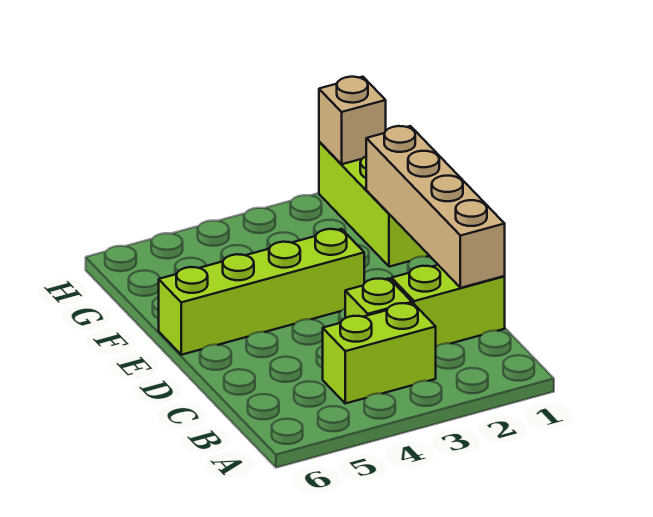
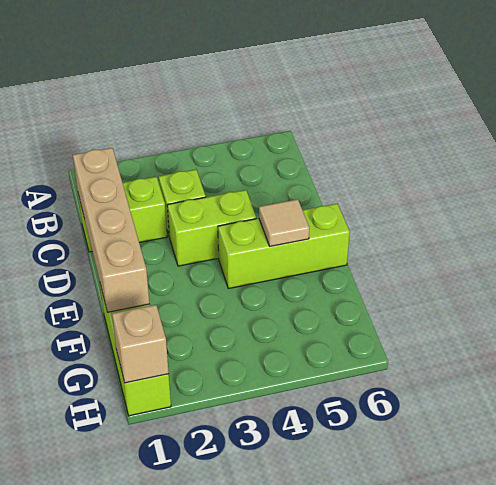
lime brick B3:B4 level 1 -> lime brick D3:D4 level 1
lime brick E3:E6 level 1 -> lime brick E4:E6 level 1
none -> tan tile E5 level 2

